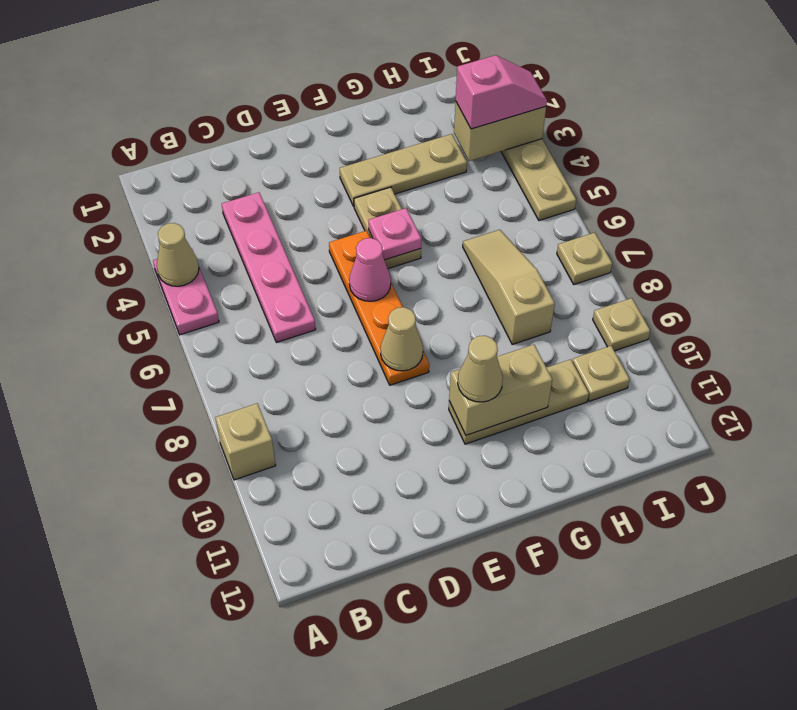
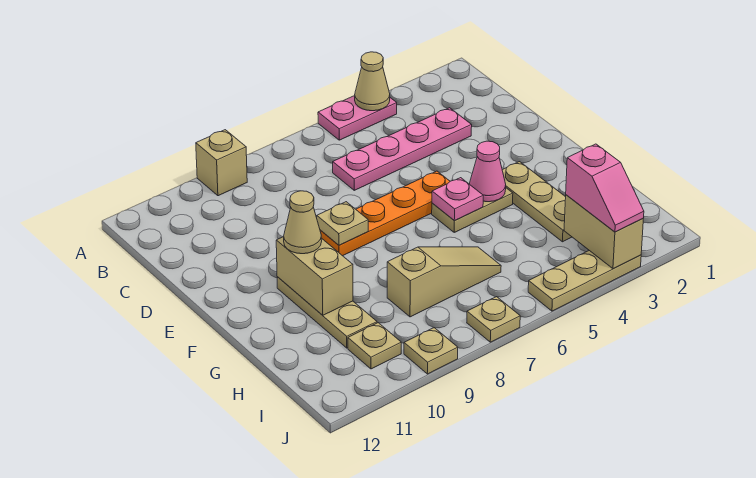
pink cone E6 level 2 -> pink cone F4 level 2
tan cone E8 level 2 -> tan plate E8 level 2

